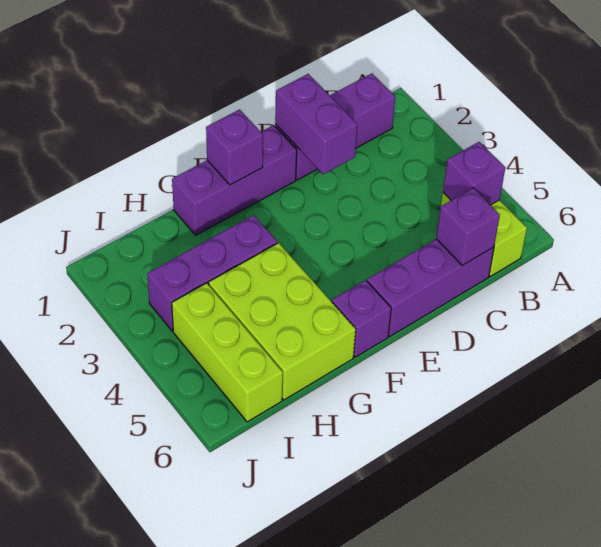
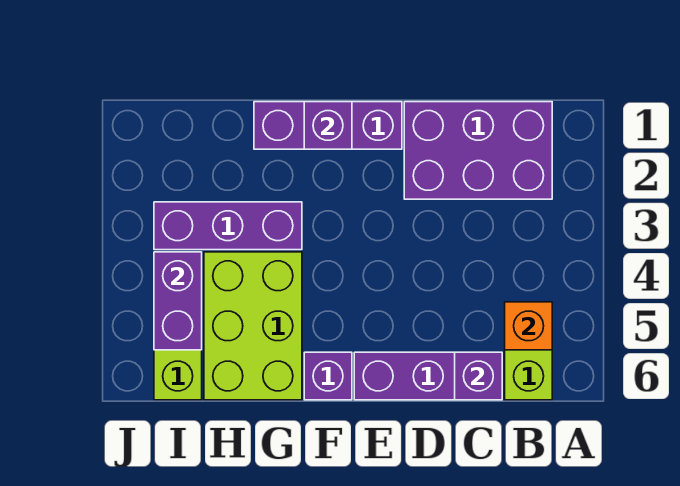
purple brick B1:D1 level 1 -> purple brick B1:D2 level 1
purple brick B5 level 2 -> orange brick B5 level 2
purple brick D1:D2 level 2 -> purple brick I4:I5 level 2

